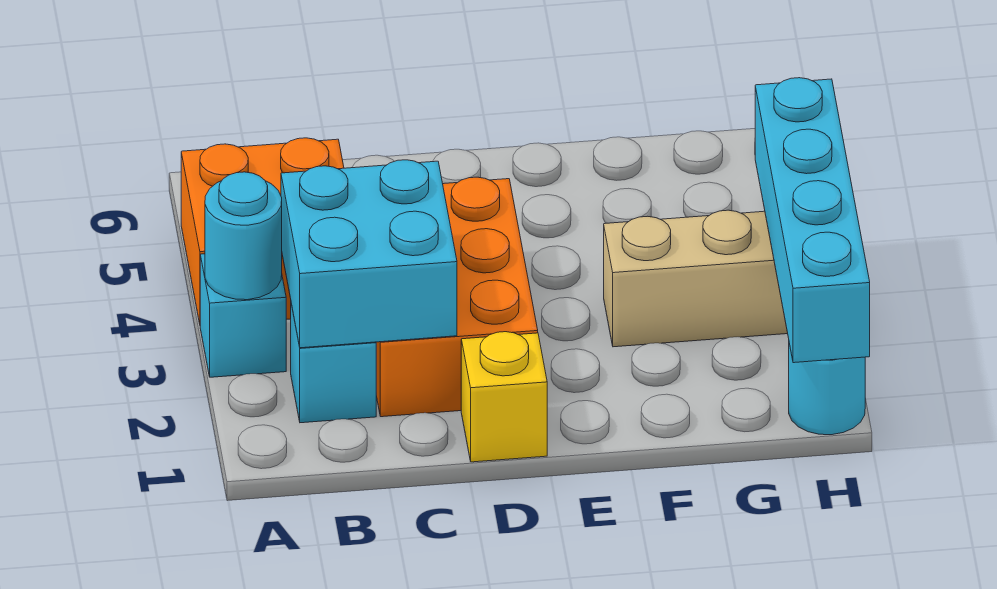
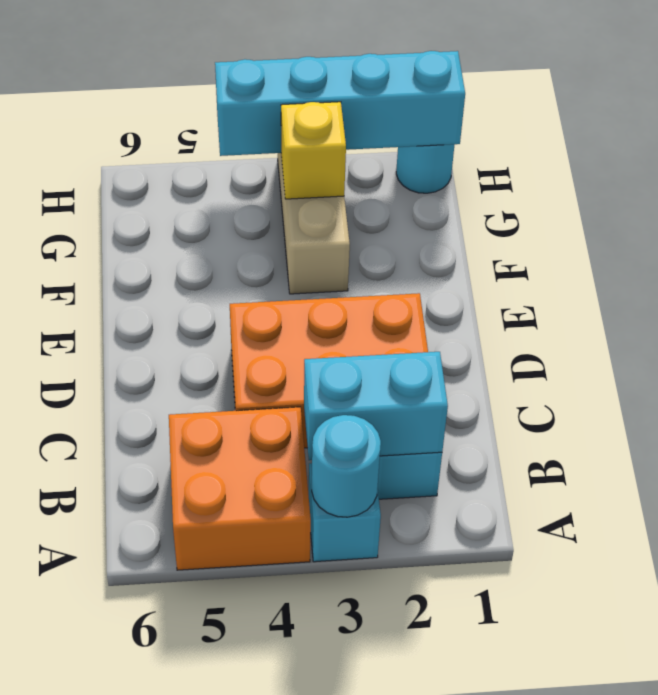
cyan brick B2:C3 level 2 -> cyan brick B2:B3 level 2
yellow brick D1 level 1 -> yellow brick G3 level 2

